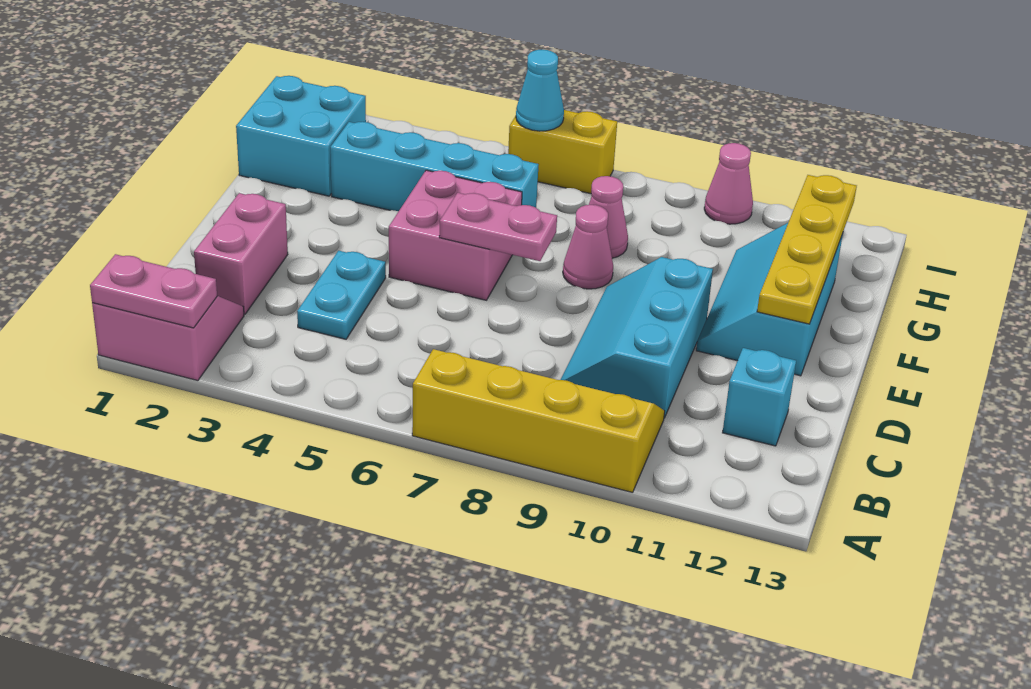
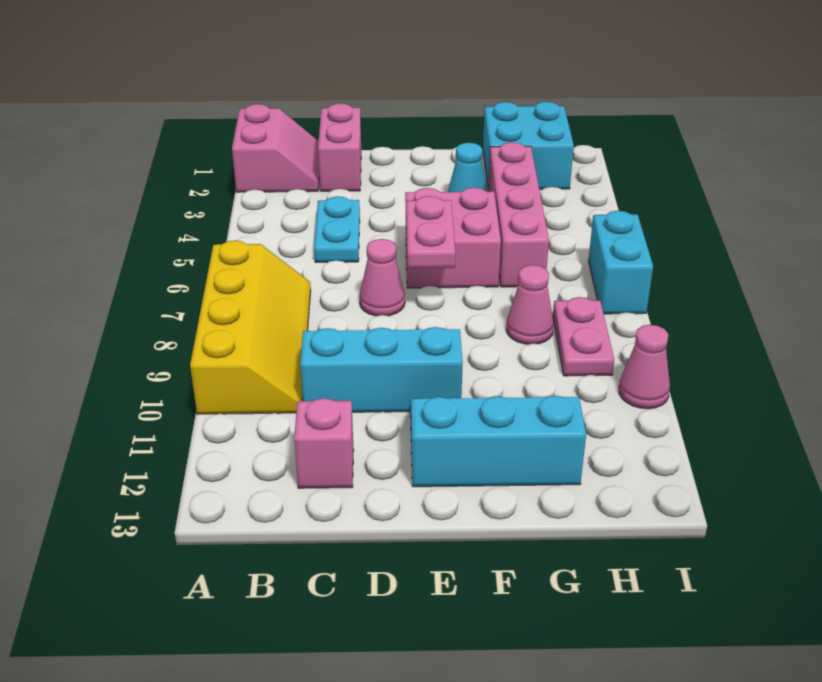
pink plate A1:A2 level 2 -> pink plate H8:H9 level 1
pink brick C2:D2 level 1 -> pink brick C1:C2 level 1
cyan plate C4:D4 level 1 -> cyan plate C4:C5 level 1
cyan brick C12 level 1 -> pink brick C12 level 1
yellow plate E12:H12 level 2 -> none
pink cone F8 level 1 -> pink cone D7 level 1
cyan brick G3:G6 level 1 -> pink brick G3:G6 level 1
yellow brick I6:I7 level 1 -> cyan brick I6:I7 level 1
cyan cone I6 level 2 -> cyan cone F3 level 1

